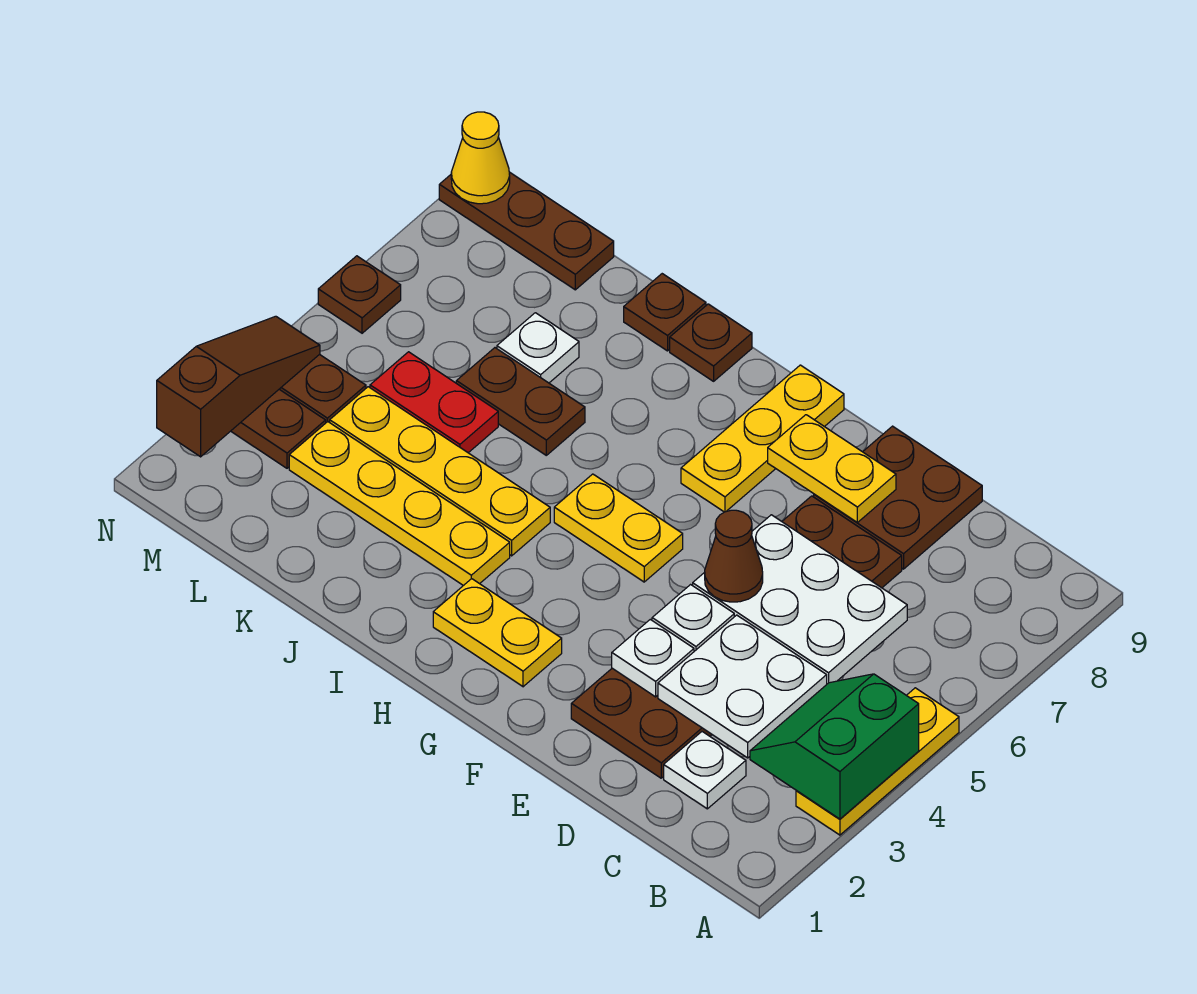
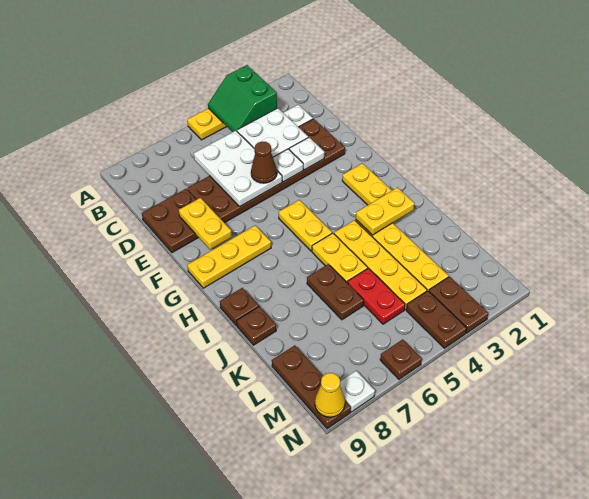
green slope A3:B4 level 2 top A -> green slope A3:B4 level 2 top 3
none -> yellow plate I2:I3 level 2
none -> yellow plate I5:J5 level 1
white plate K7 level 1 -> white plate N8 level 1
brown slope N2:N4 level 2 top 2 -> none

